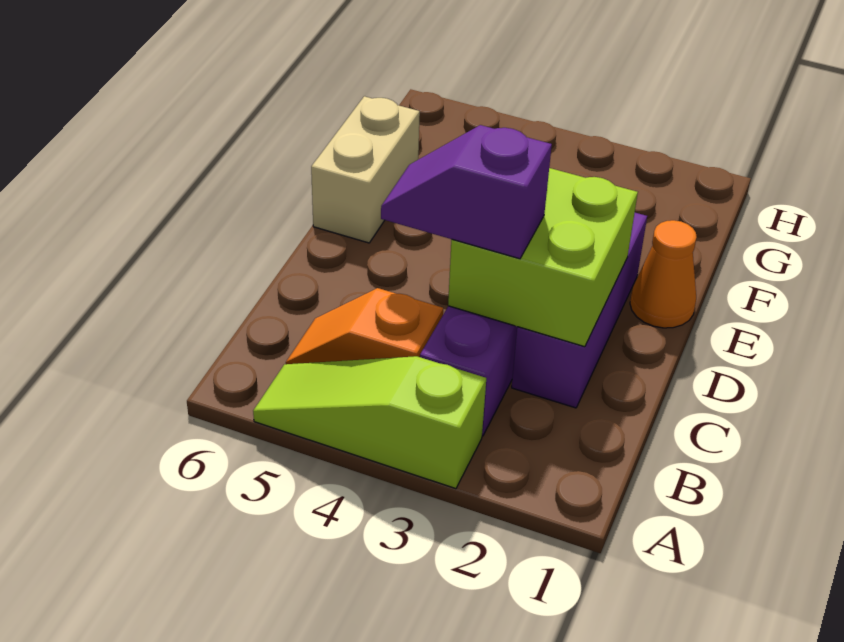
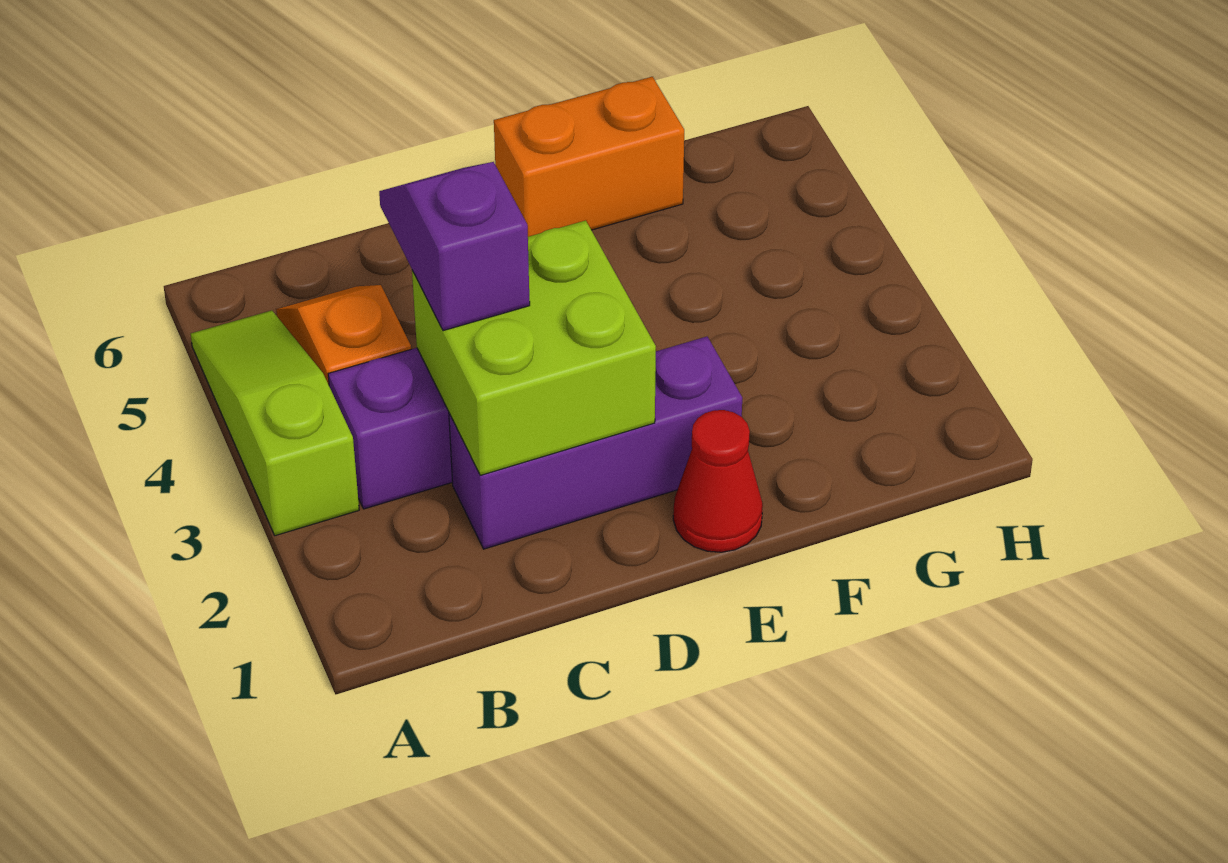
orange cone E1 level 1 -> red cone E1 level 1
tan brick E6:F6 level 1 -> orange brick E6:F6 level 1

